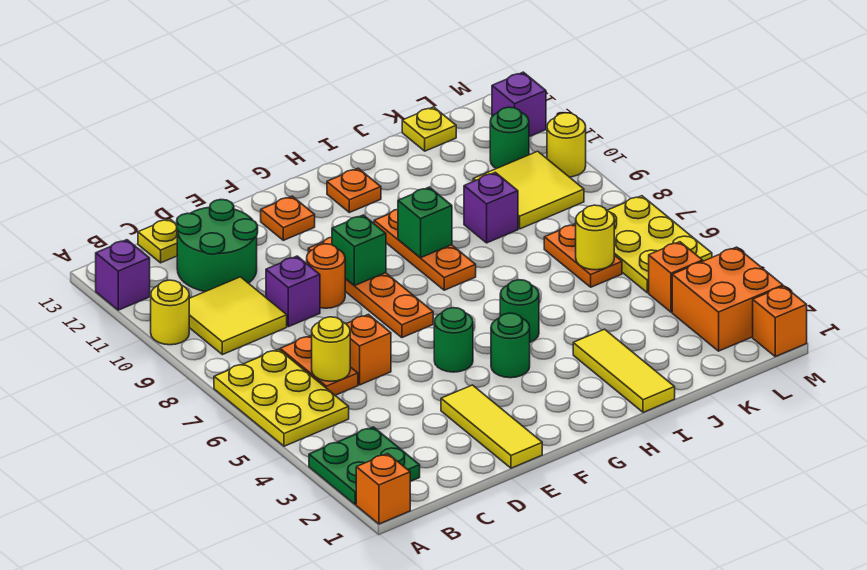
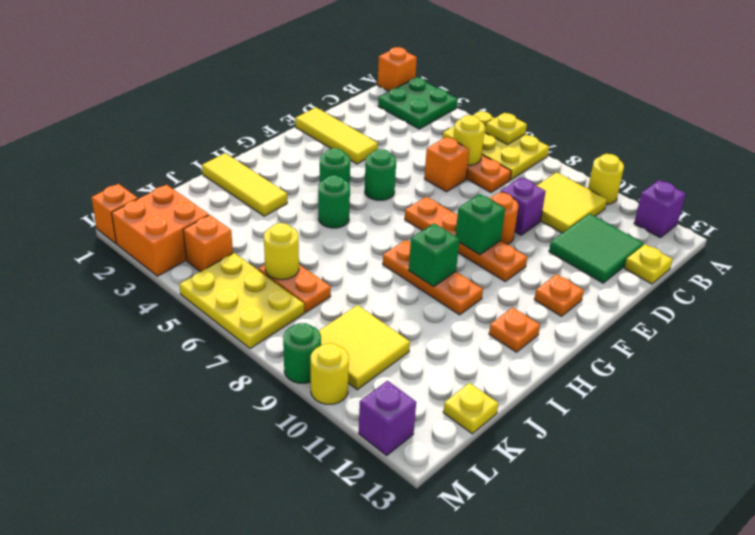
none -> yellow plate A6 level 2
green round brick C11:D12 level 1 -> green tile C11:D12 level 1
purple brick J9 level 1 -> none
green round brick L11 level 1 -> green round brick M9 level 1

